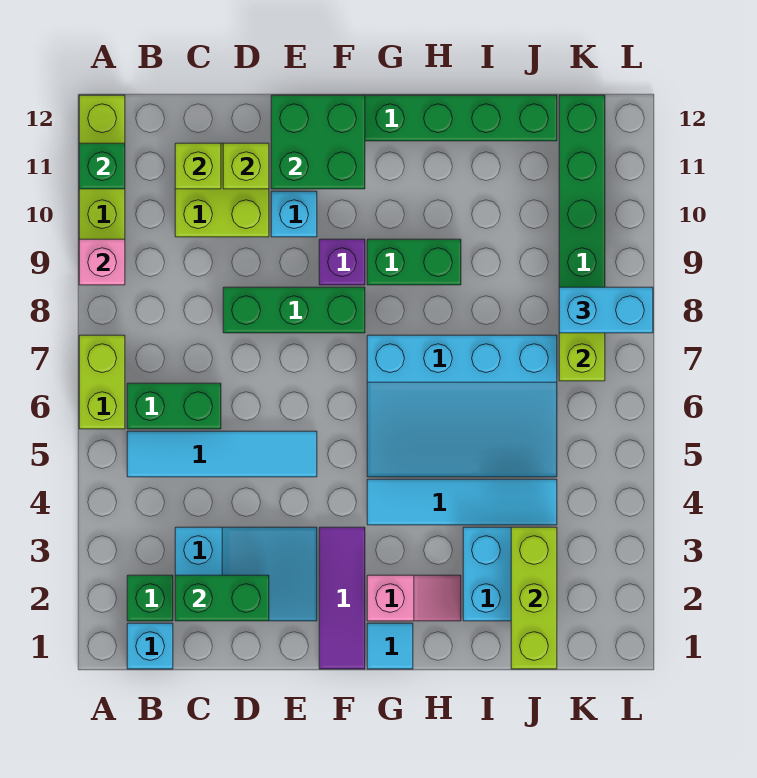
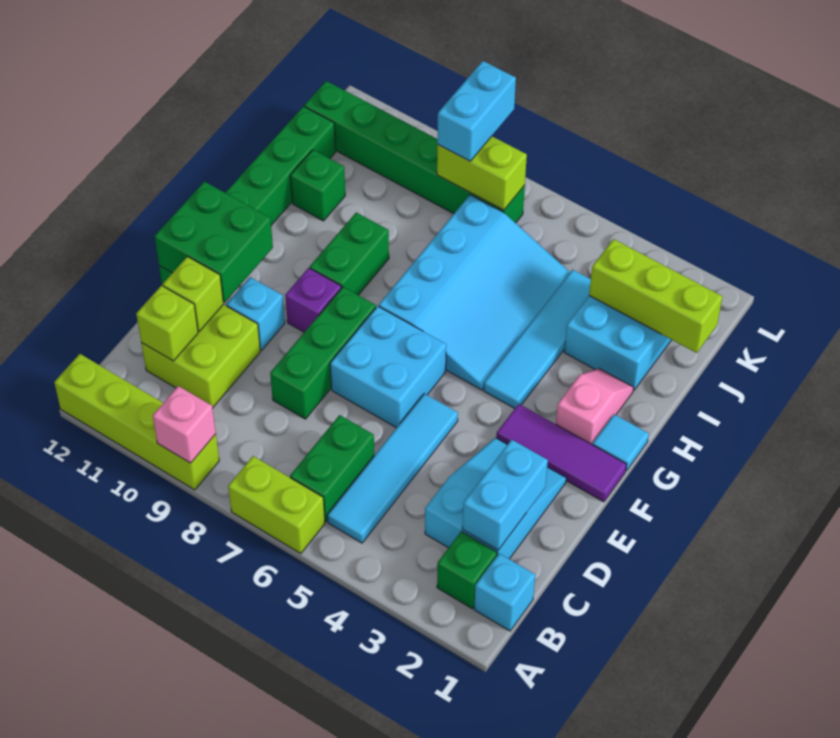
green brick A11 level 2 -> green brick I11 level 1
green brick C2:D2 level 2 -> cyan brick C2:D2 level 2
none -> cyan brick E6:F7 level 1

